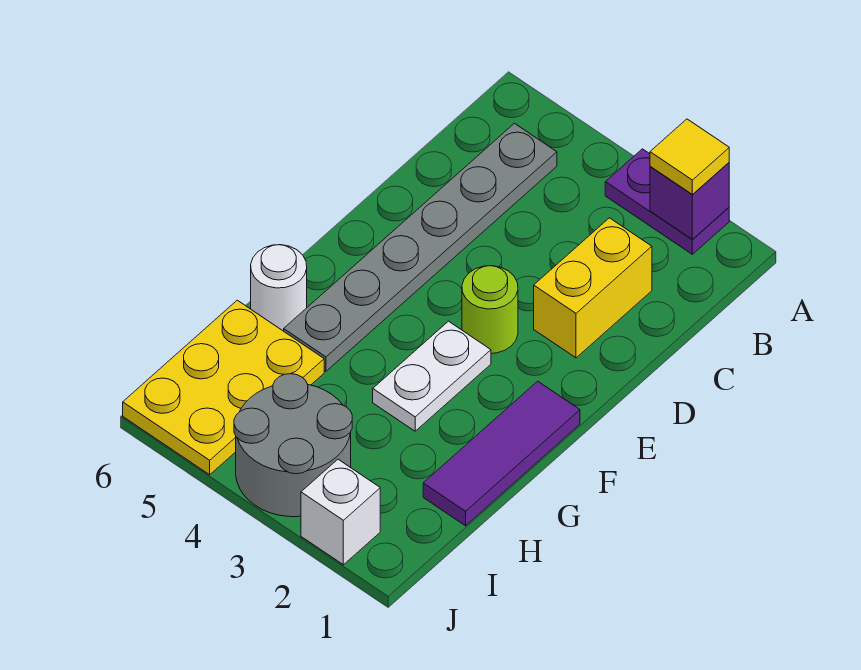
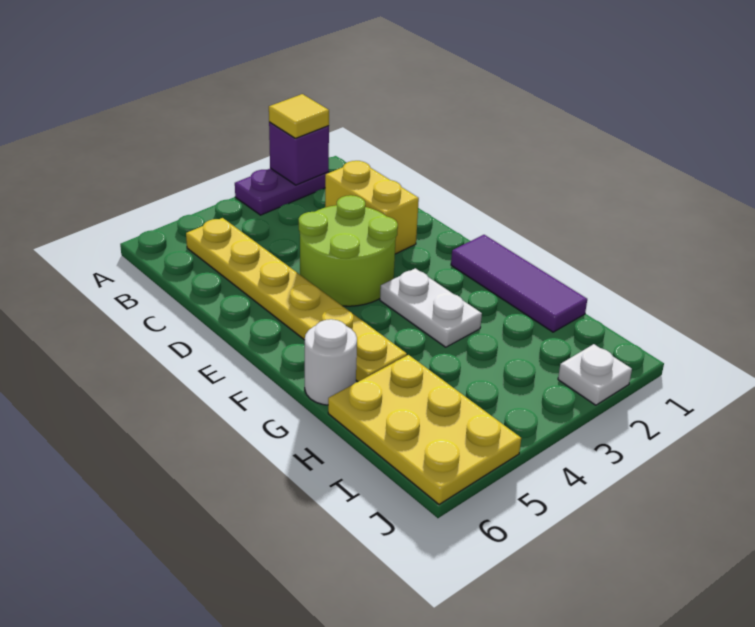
grey plate B5:G5 level 1 -> yellow plate B5:G5 level 1
lime round brick E3 level 1 -> lime round brick D3:E4 level 1
grey round brick I3:J4 level 1 -> none
white brick J2 level 1 -> white plate J2 level 1

